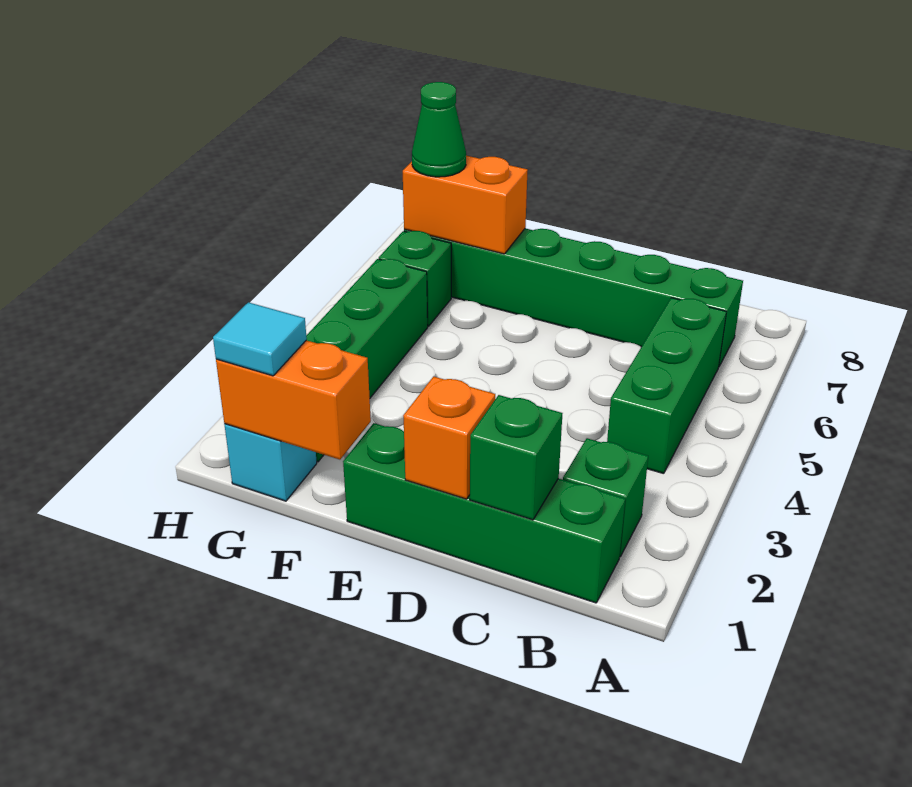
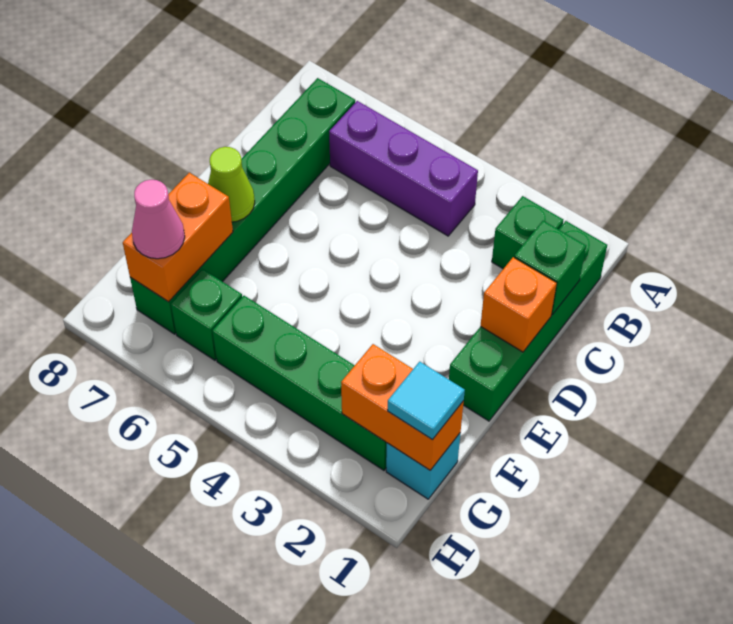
green brick B4:B6 level 1 -> purple brick B4:B6 level 1
none -> lime cone E7 level 2
orange brick F1:G1 level 2 -> orange brick G1:G2 level 2
green cone G7 level 3 -> pink cone G7 level 3

